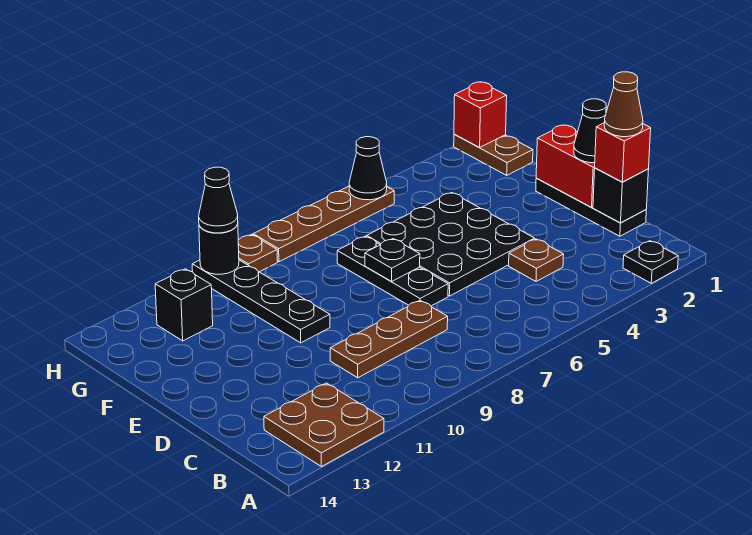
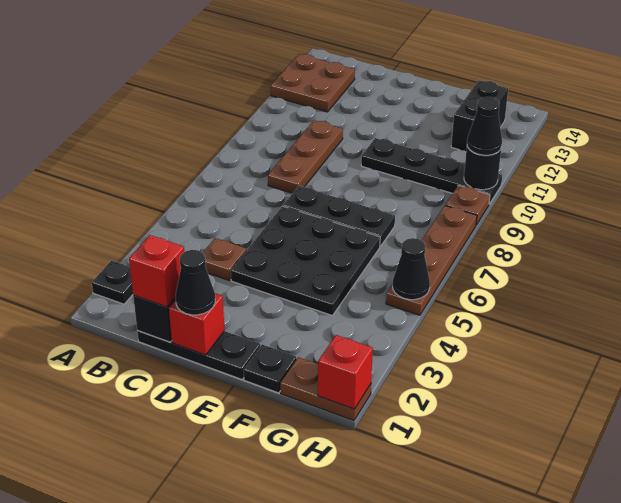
brown cone C1 level 4 -> none
red brick D1:E1 level 2 -> red brick D1 level 2
black plate E7 level 2 -> black plate F1 level 1
black brick G12 level 1 -> black brick G12:G13 level 1

